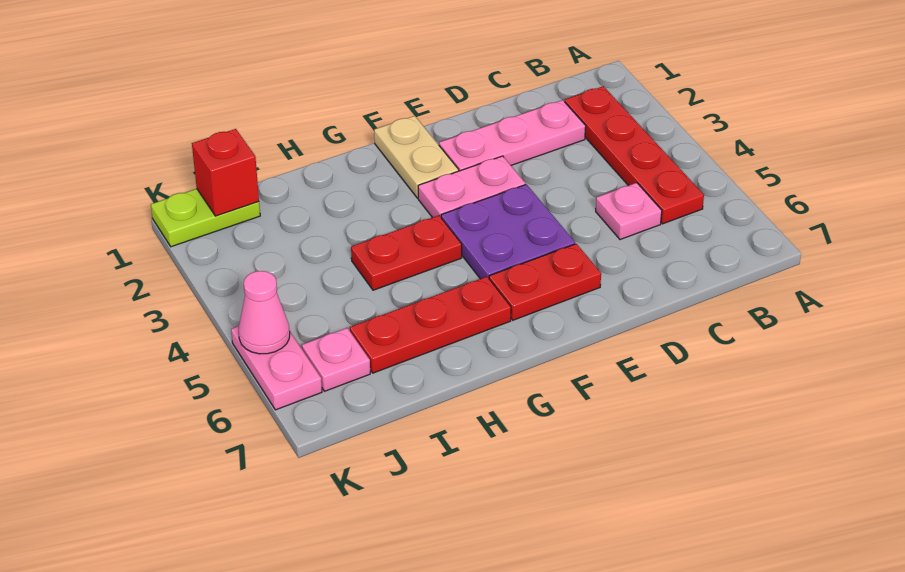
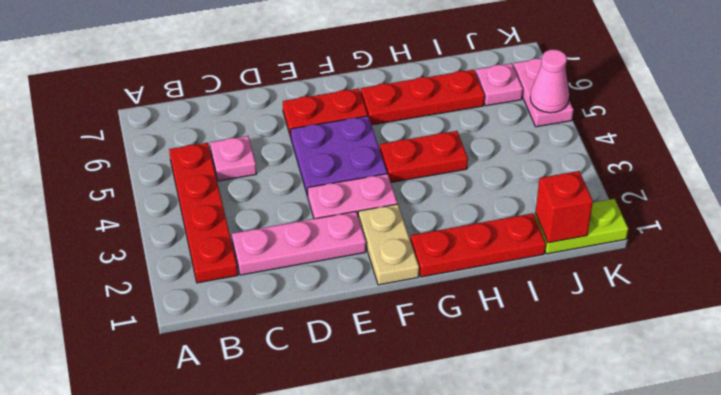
none -> red plate G1:I1 level 1

